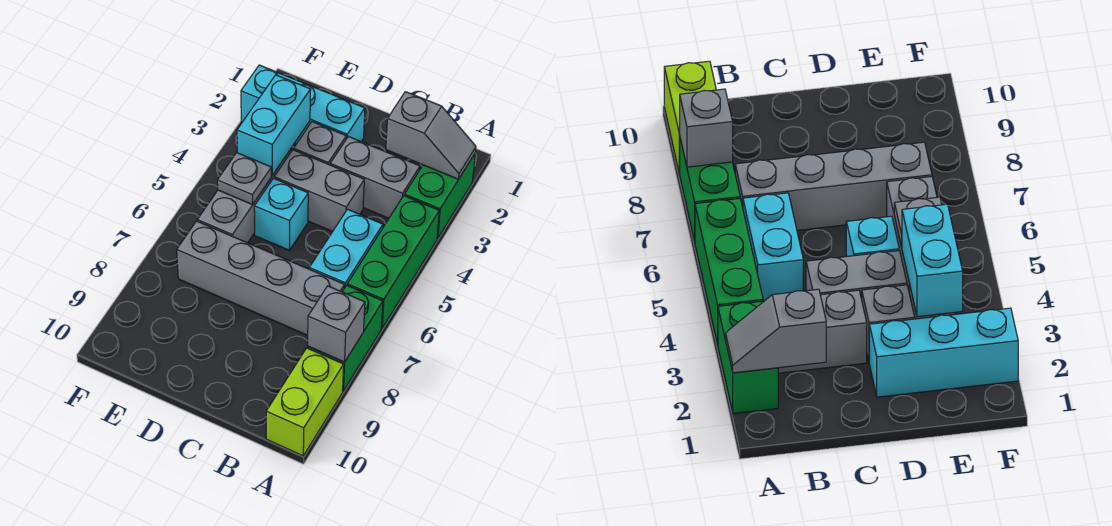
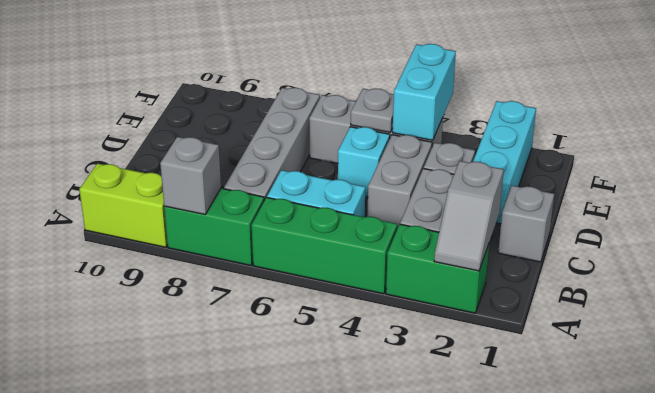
none -> grey brick C1 level 1
cyan brick E3:E4 level 2 -> cyan brick E4:F4 level 2

